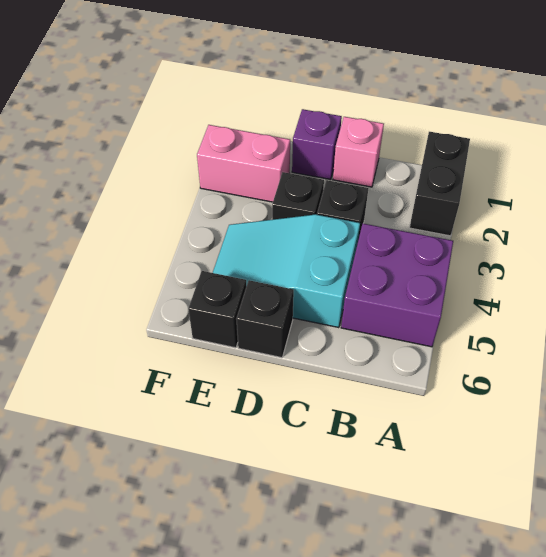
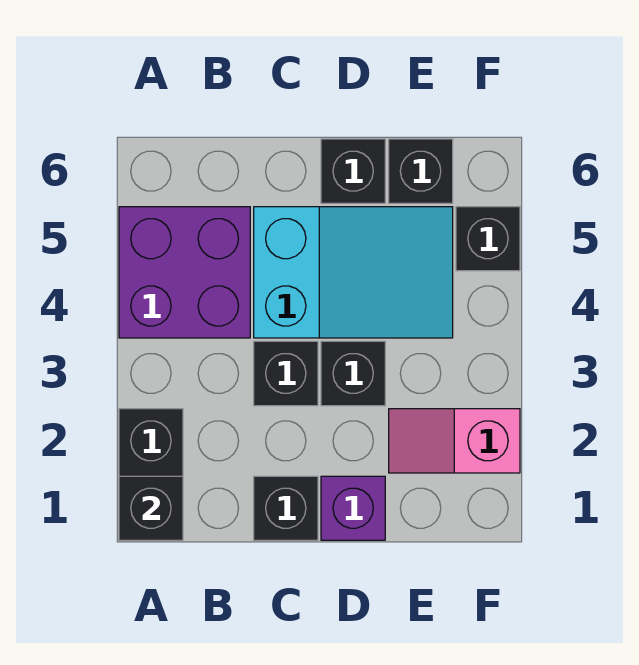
none -> black brick A1 level 2
pink brick C1 level 1 -> black brick C1 level 1
pink brick E2:F2 level 1 -> pink slope E2:F2 level 1 top F
none -> black brick F5 level 1

